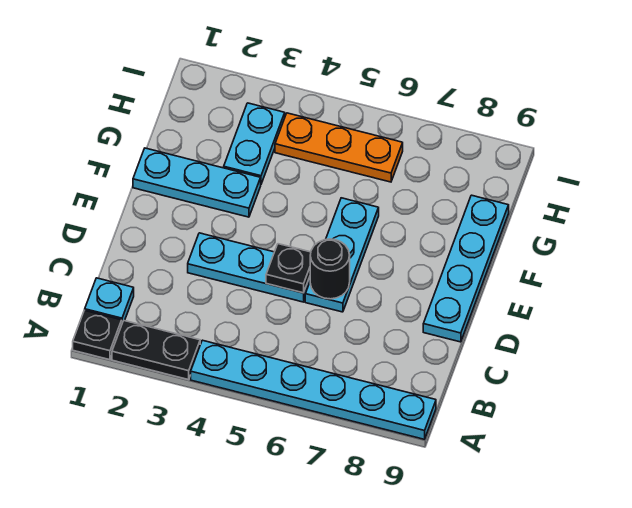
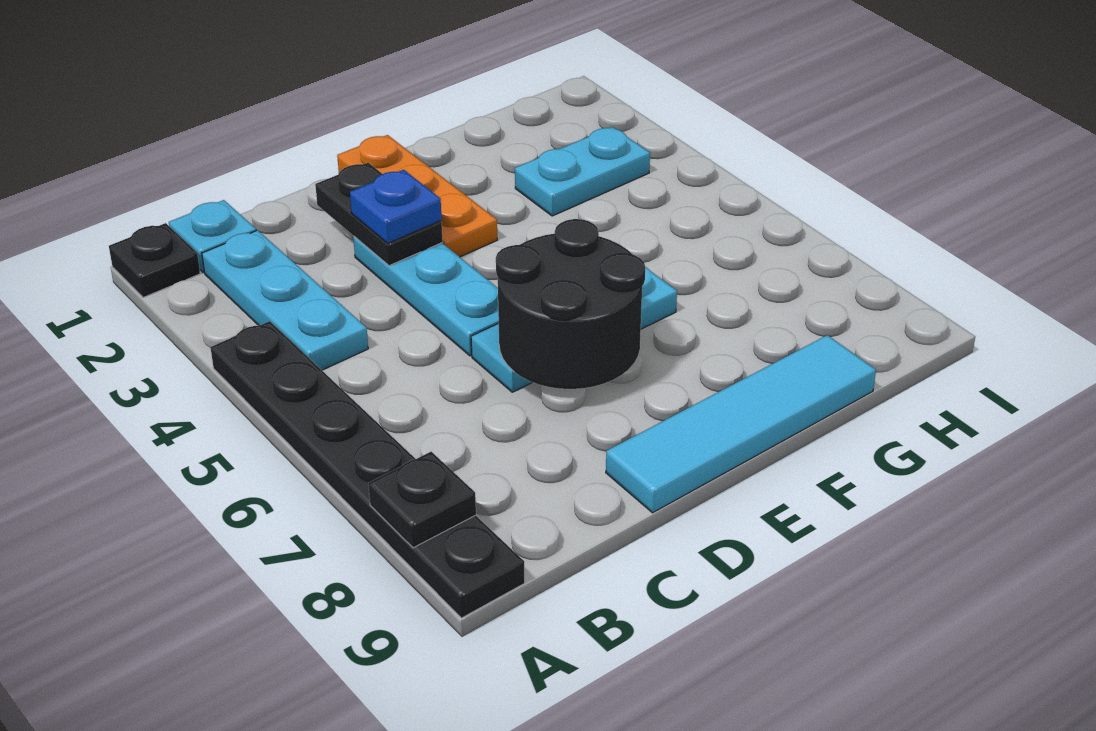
black plate A2:A3 level 1 -> black plate D2:D3 level 2
cyan plate A4:A9 level 1 -> black plate A4:A9 level 1
none -> blue plate D3 level 3
black plate D5 level 2 -> black plate A8 level 2
black round brick D6 level 2 -> black round brick D6:E7 level 2
cyan plate D9:G9 level 1 -> cyan tile D9:G9 level 1
cyan plate F1:F3 level 1 -> cyan plate B2:B4 level 1
orange plate H4:H6 level 1 -> orange plate E1:E3 level 1

